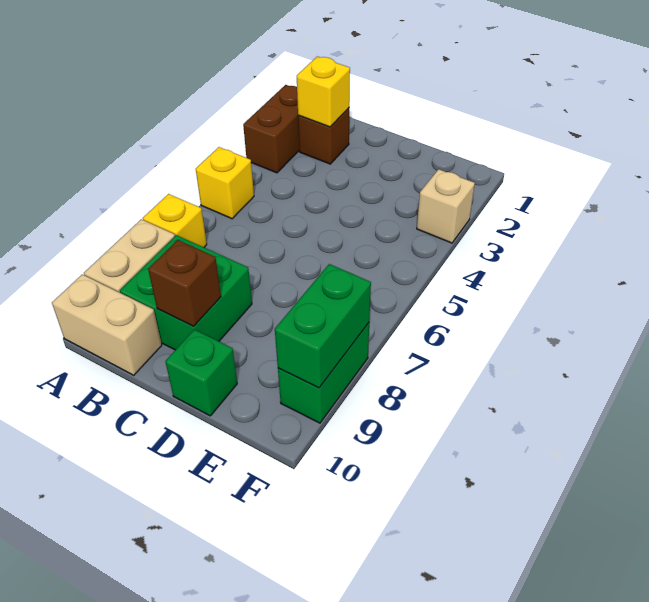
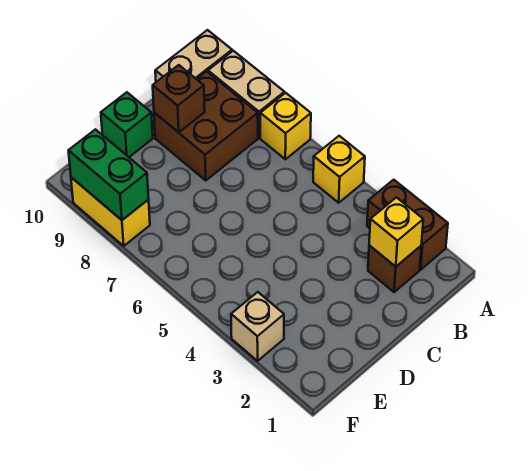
green brick B8:C9 level 1 -> brown brick B8:C9 level 1
green brick F8:F9 level 1 -> yellow brick F8:F9 level 1

